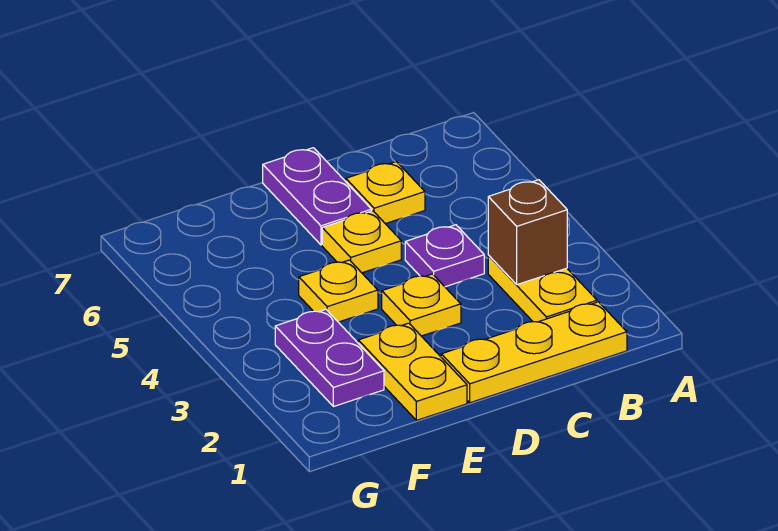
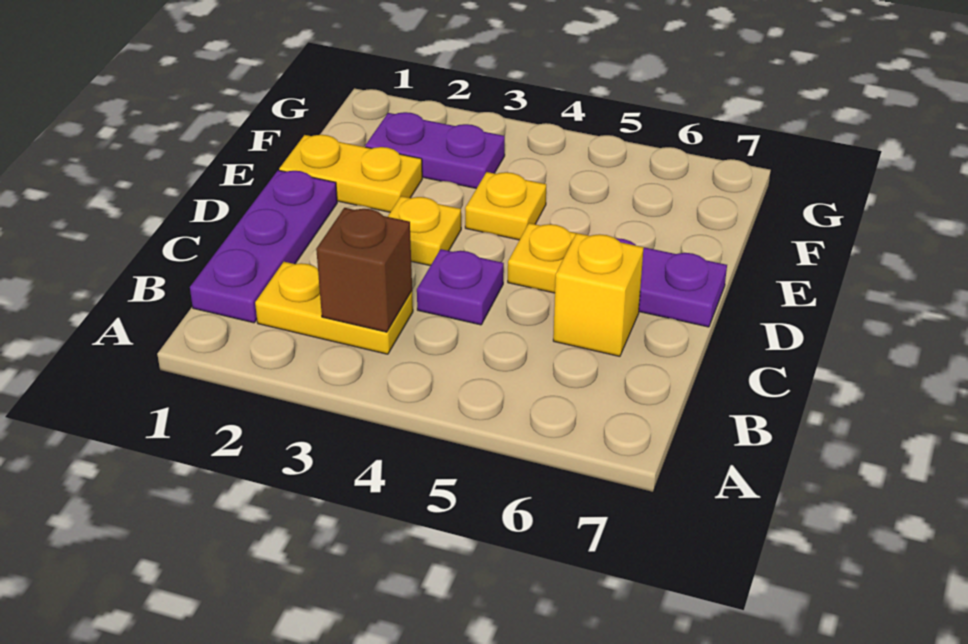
yellow plate B1:D1 level 1 -> purple plate B1:D1 level 1
yellow plate C6 level 1 -> yellow brick C6 level 1

